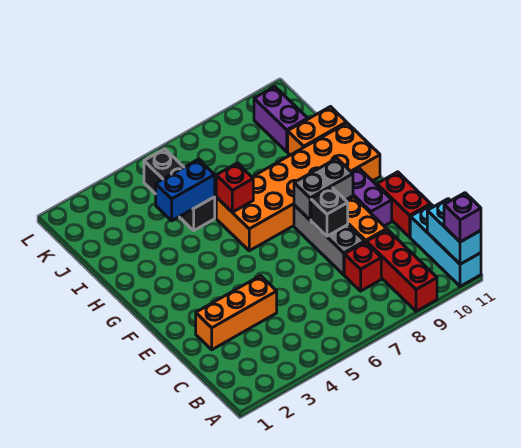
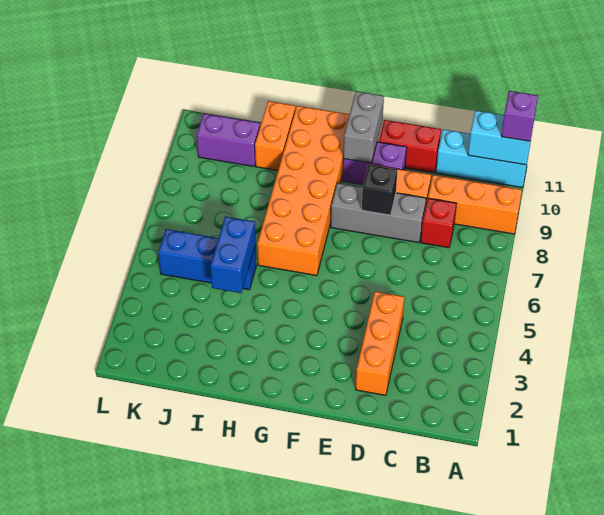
red brick A9:C9 level 1 -> orange brick A9:C9 level 1
grey brick F8:F9 level 2 -> grey brick F10:F11 level 2
red brick H6 level 2 -> none
black brick I5:K5 level 1 -> blue brick I5:K5 level 1

